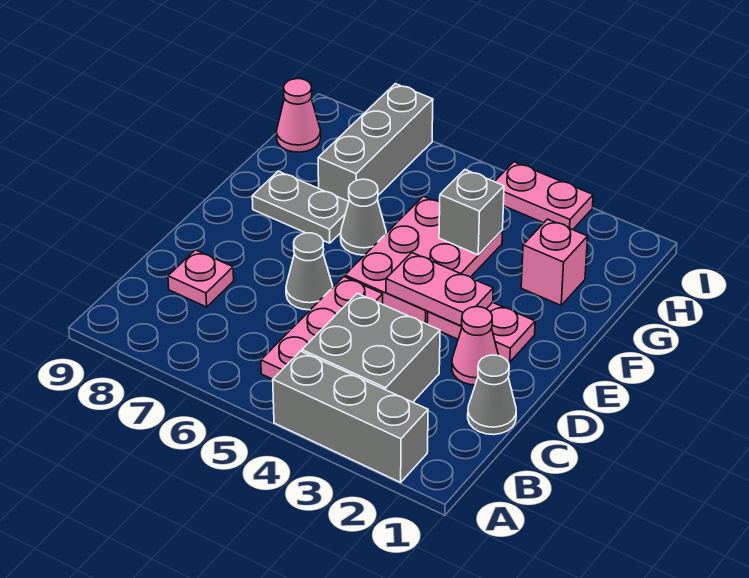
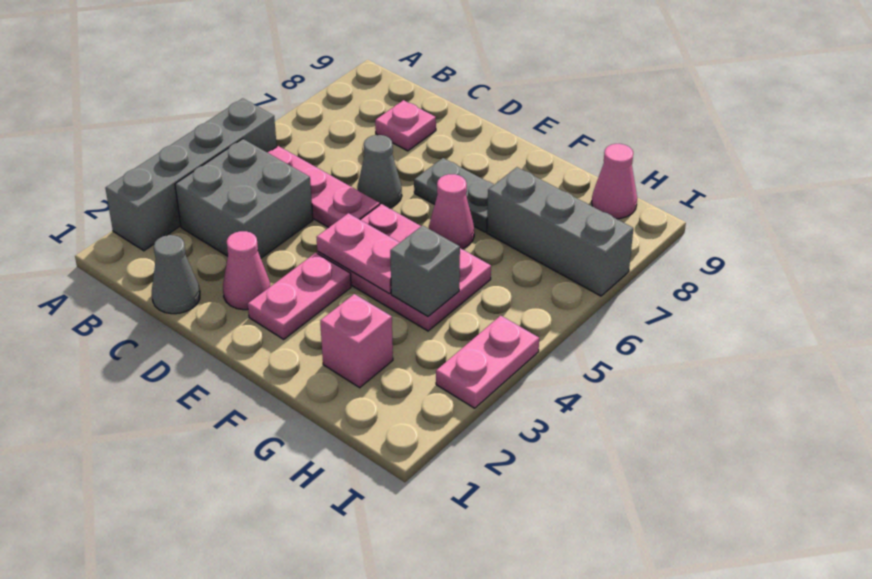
grey brick A2:A4 level 1 -> grey brick A2:A5 level 1
pink plate E3:E4 level 2 -> pink plate E4:F4 level 2
grey cone F6 level 1 -> pink cone F6 level 1
grey plate F7:F8 level 1 -> grey plate E7:F7 level 1

